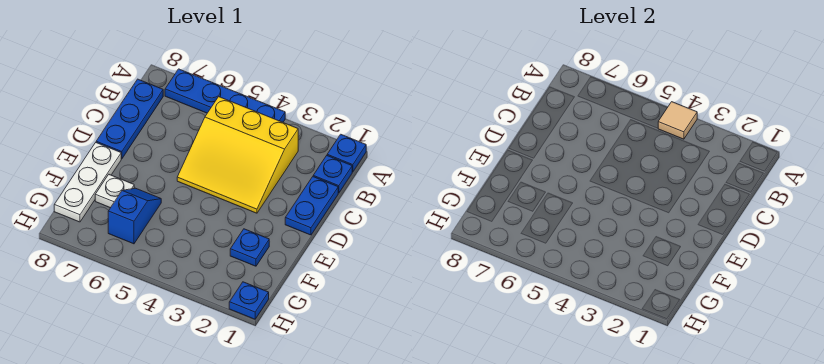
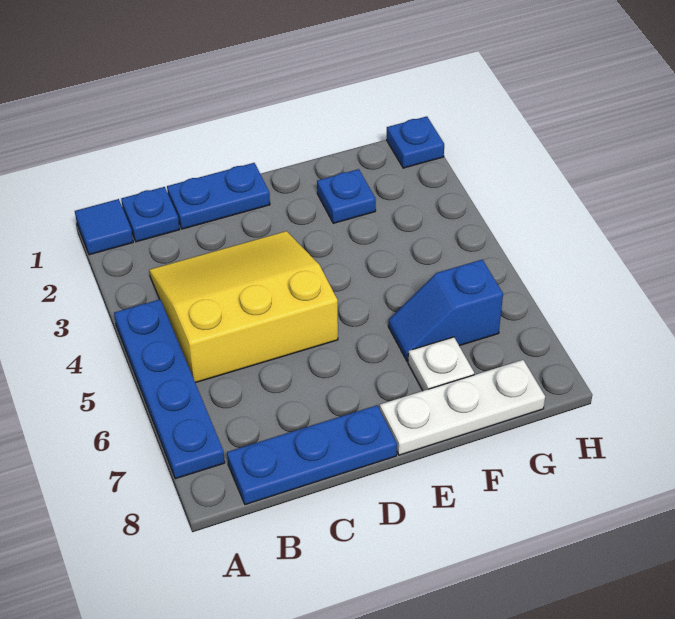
blue plate A1 level 1 -> blue tile A1 level 1
tan tile A4 level 2 -> none
yellow slope B3:D5 level 1 top B -> yellow slope B3:D5 level 1 top 5

